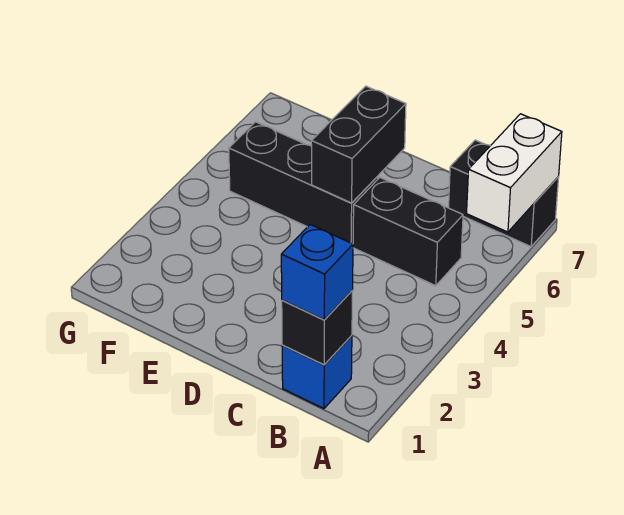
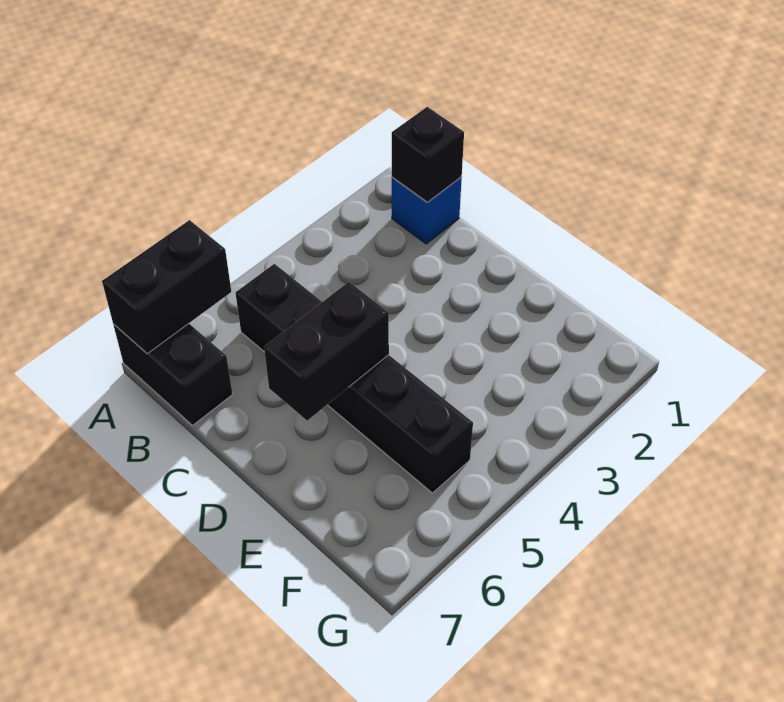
white brick A6:A7 level 2 -> black brick A6:A7 level 2
blue brick B1 level 3 -> none

